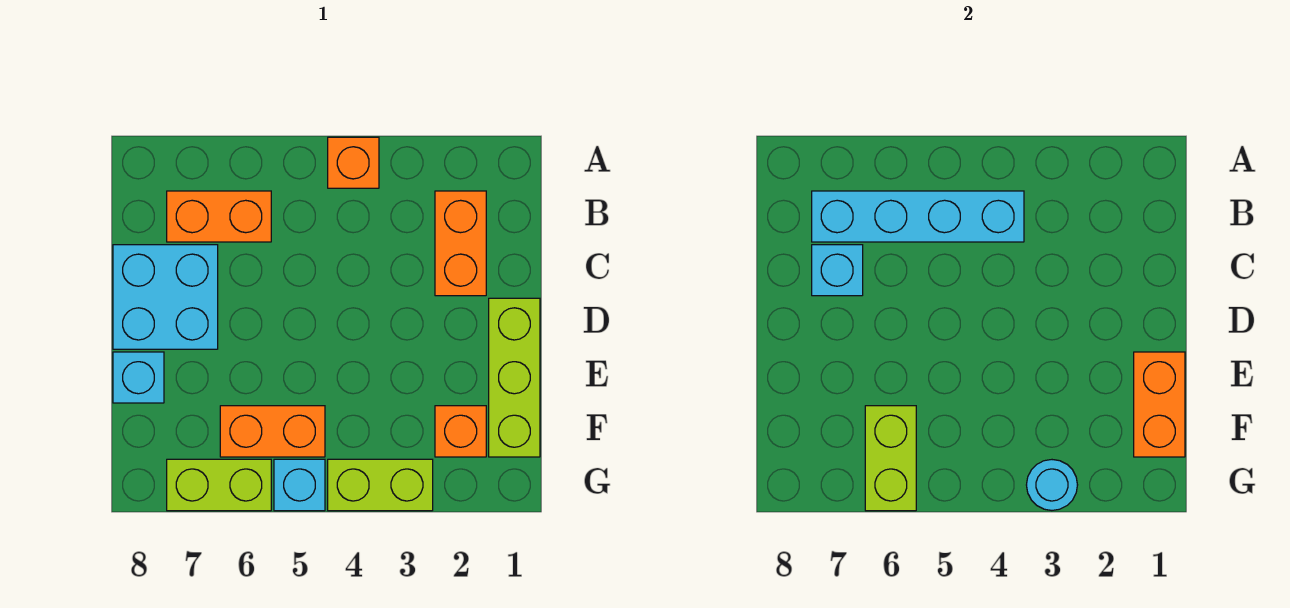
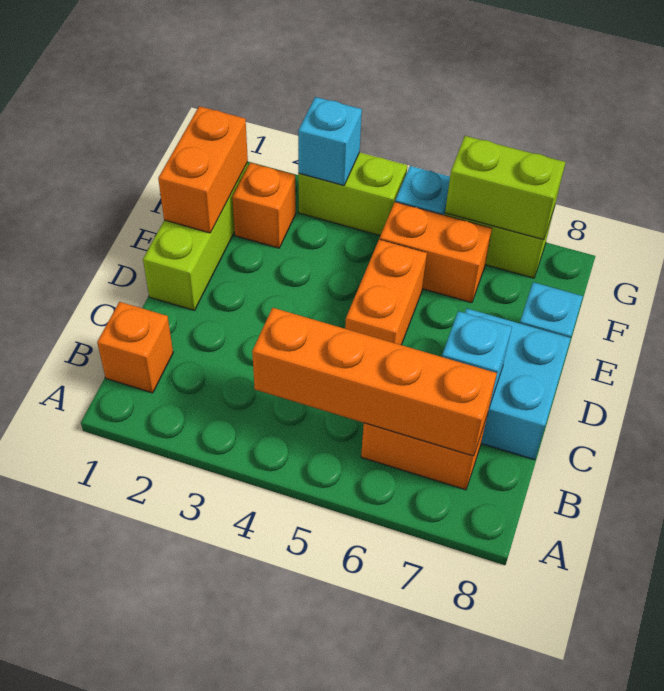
orange brick A4 level 1 -> orange brick B1 level 1
orange brick B2:C2 level 1 -> orange brick D5:E5 level 1
cyan brick B4:B7 level 2 -> orange brick B4:B7 level 2
lime brick F6:G6 level 2 -> lime brick G6:G7 level 2
cyan round brick G3 level 2 -> cyan brick G3 level 2

